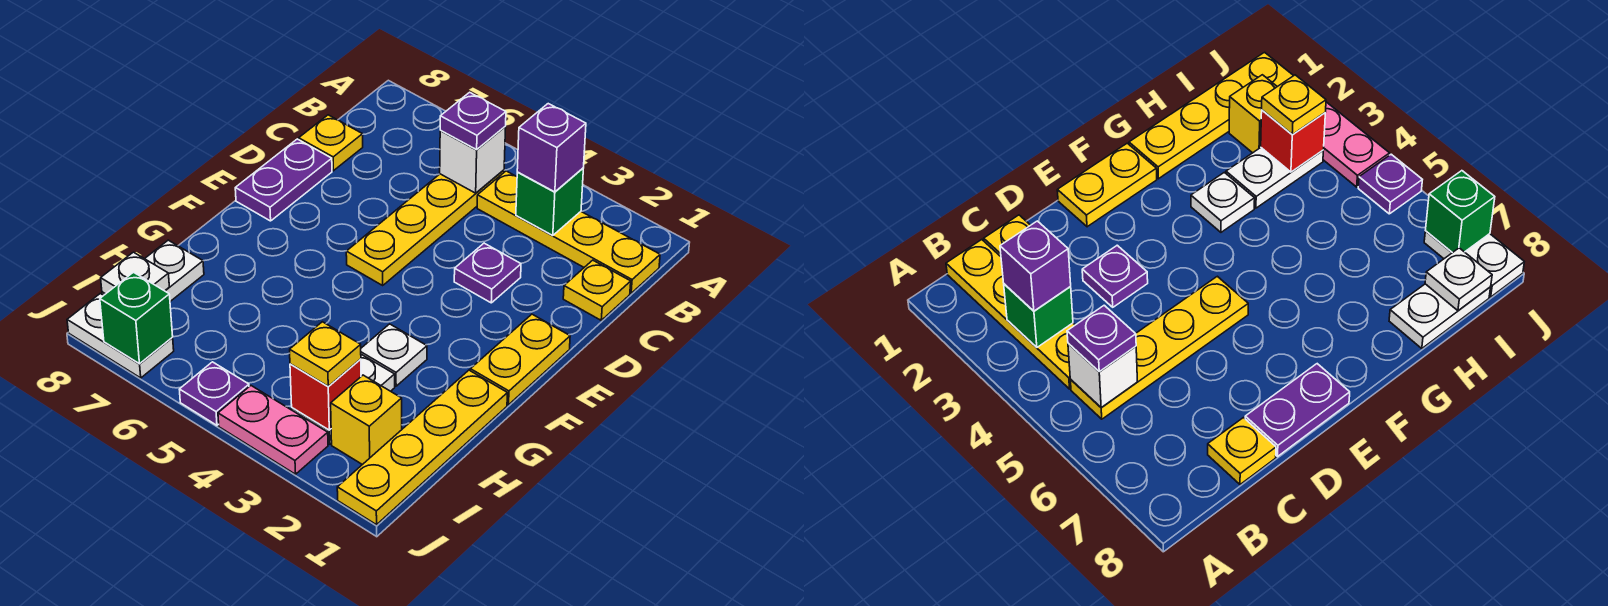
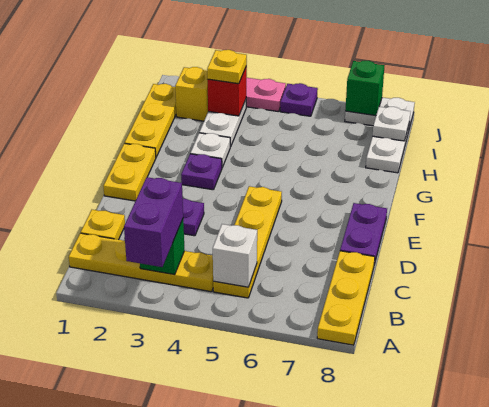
purple brick B3 level 3 -> purple brick A3:B3 level 3
purple plate B5 level 3 -> purple plate F3 level 1
yellow plate C8 level 1 -> yellow plate A8:C8 level 1
yellow plate G1:J1 level 1 -> yellow plate G1:I1 level 1

